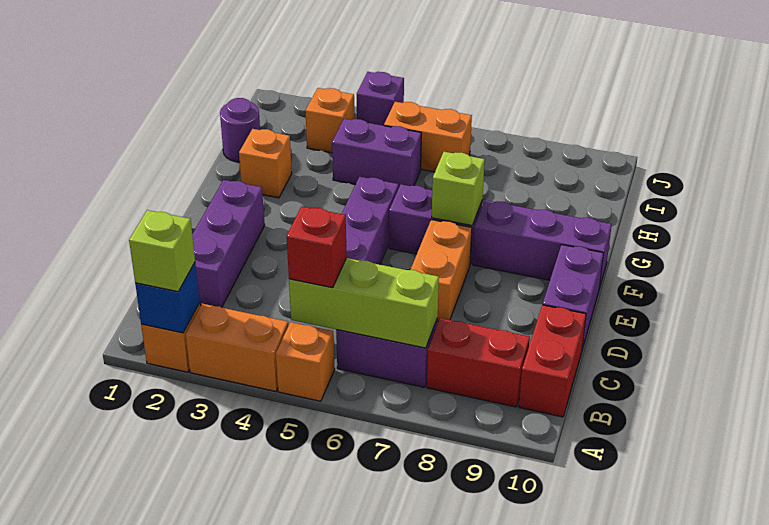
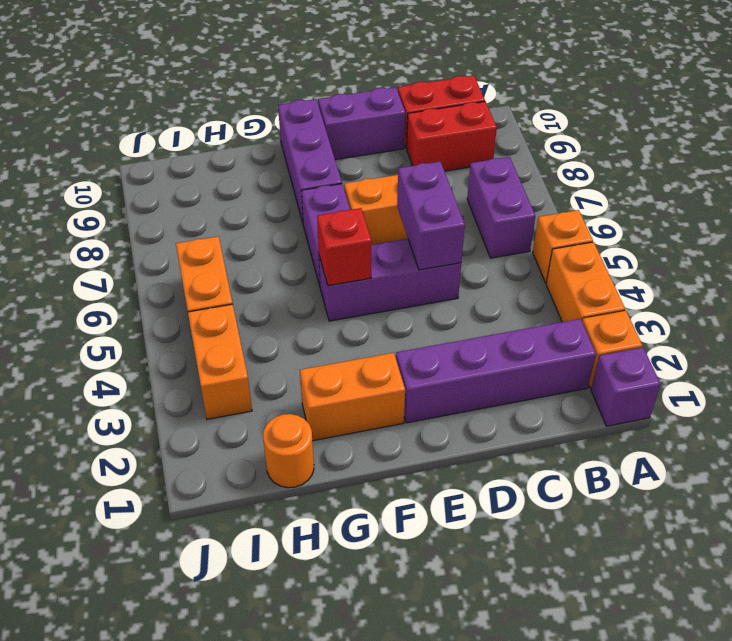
blue brick A2 level 2 -> none
lime brick A2 level 3 -> none
lime brick B5:B7 level 2 -> none
red brick B5 level 3 -> red brick F5 level 2
red brick B8:B9 level 1 -> red brick B9:C9 level 1
purple brick C2:E2 level 1 -> purple brick B2:E2 level 1
lime brick F7 level 2 -> none
orange brick G2 level 1 -> orange brick F2:G2 level 1
purple round brick H1 level 1 -> orange round brick H1 level 1
purple brick H4:H5 level 1 -> purple brick D5:D6 level 2
orange brick I3 level 1 -> orange brick I3:I4 level 1
purple brick J4 level 1 -> purple brick A1 level 1

